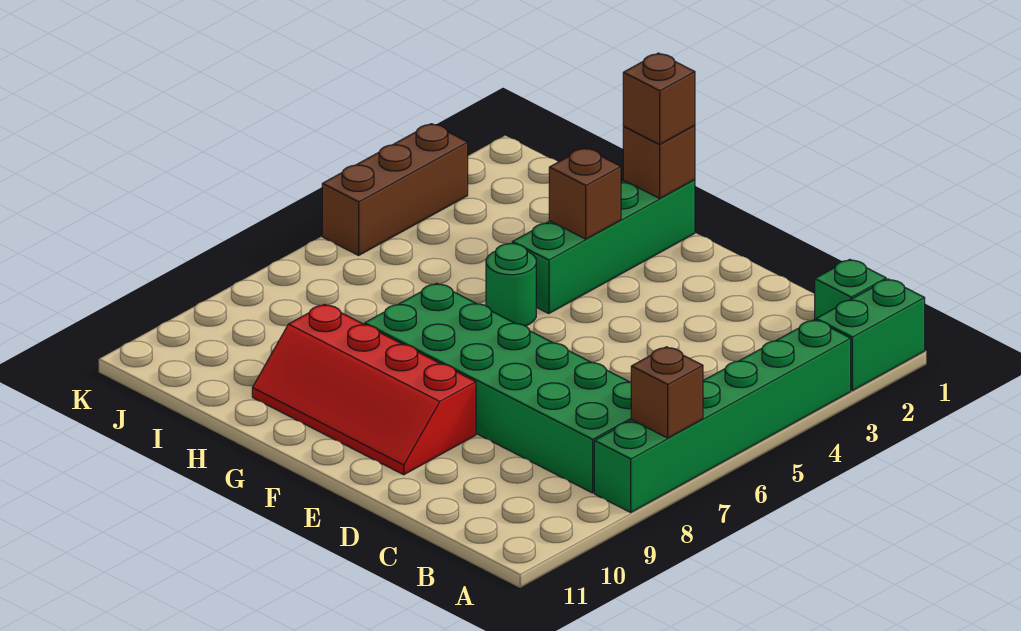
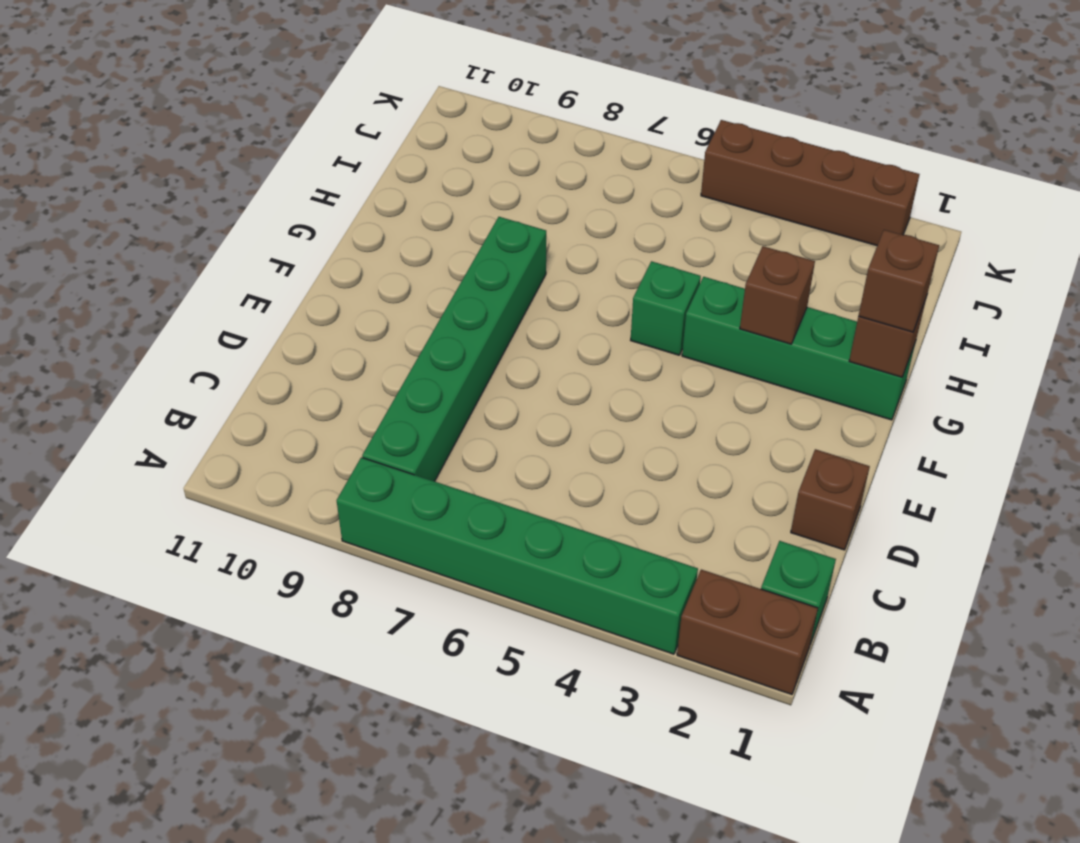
green brick A1:A2 level 1 -> brown brick A1:A2 level 1
brown brick A7 level 2 -> brown brick D1 level 1
green brick B7:G8 level 1 -> green brick B8:G8 level 1
red slope E9:H10 level 1 top 9 -> none
green round brick G5 level 1 -> green brick G5 level 1
brown brick K3:K5 level 1 -> brown brick K2:K5 level 1

